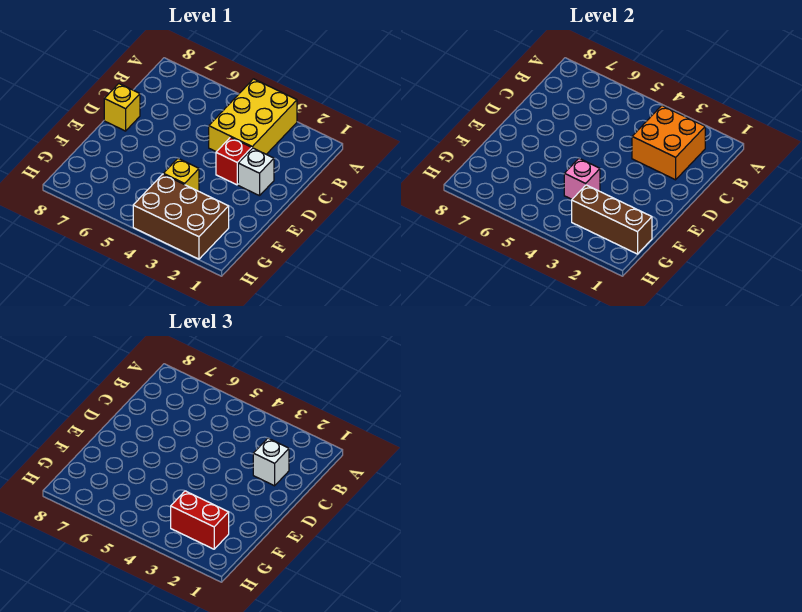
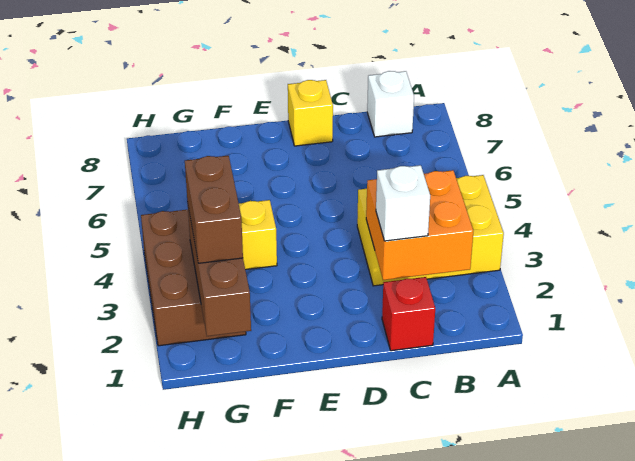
white brick D2 level 1 -> white brick B8 level 1
red brick D3 level 1 -> red brick C1 level 1
pink brick F4 level 2 -> none
red brick G2:G3 level 3 -> brown brick G2:G3 level 3

